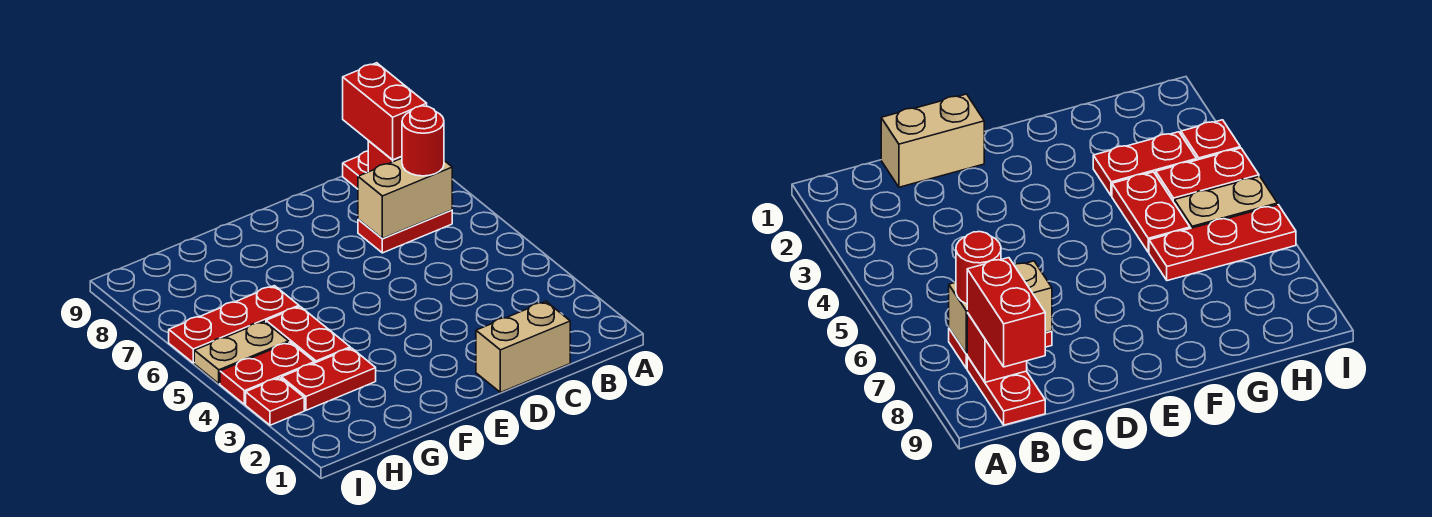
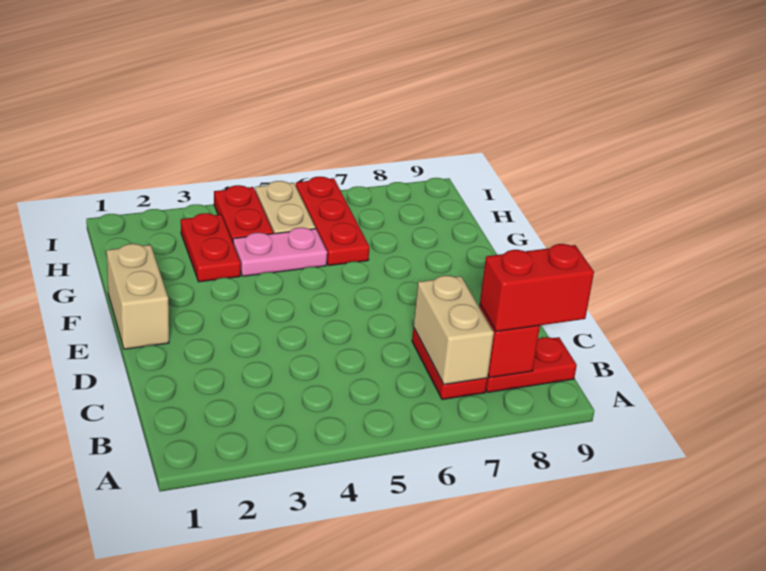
red round brick B7 level 3 -> none
tan brick C1:D1 level 1 -> tan brick E1:F1 level 1
red plate G4:G5 level 1 -> pink plate G4:G5 level 1
red plate I3 level 1 -> none

